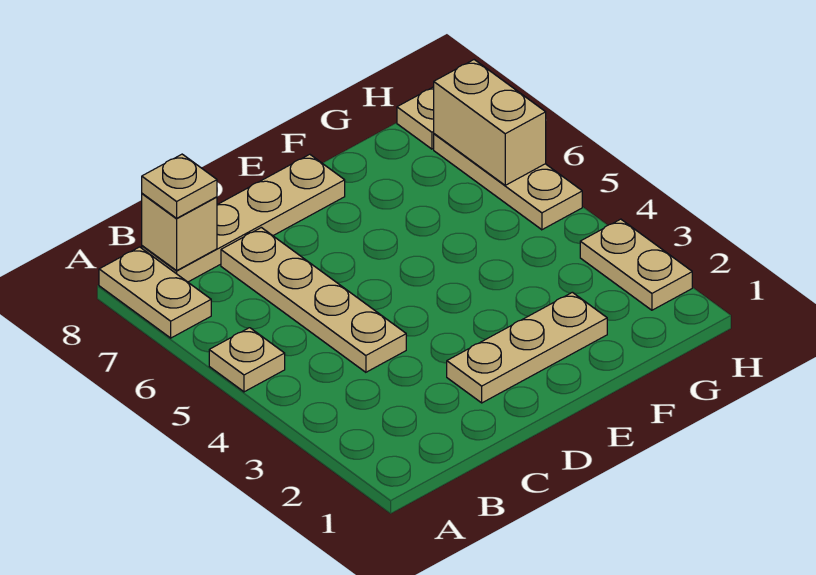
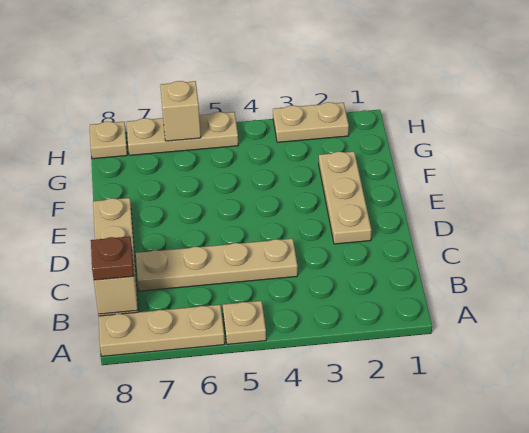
tan plate A7:A8 level 1 -> tan plate A6:A8 level 1
tan plate B8 level 3 -> brown plate B8 level 3
tan brick H6:H7 level 2 -> tan brick H6 level 2

